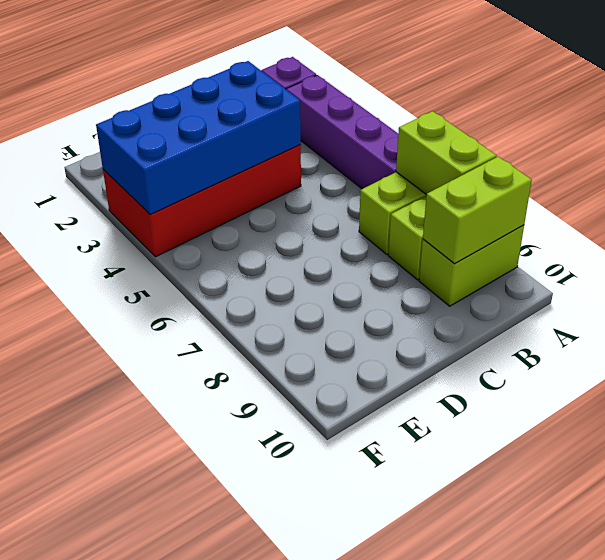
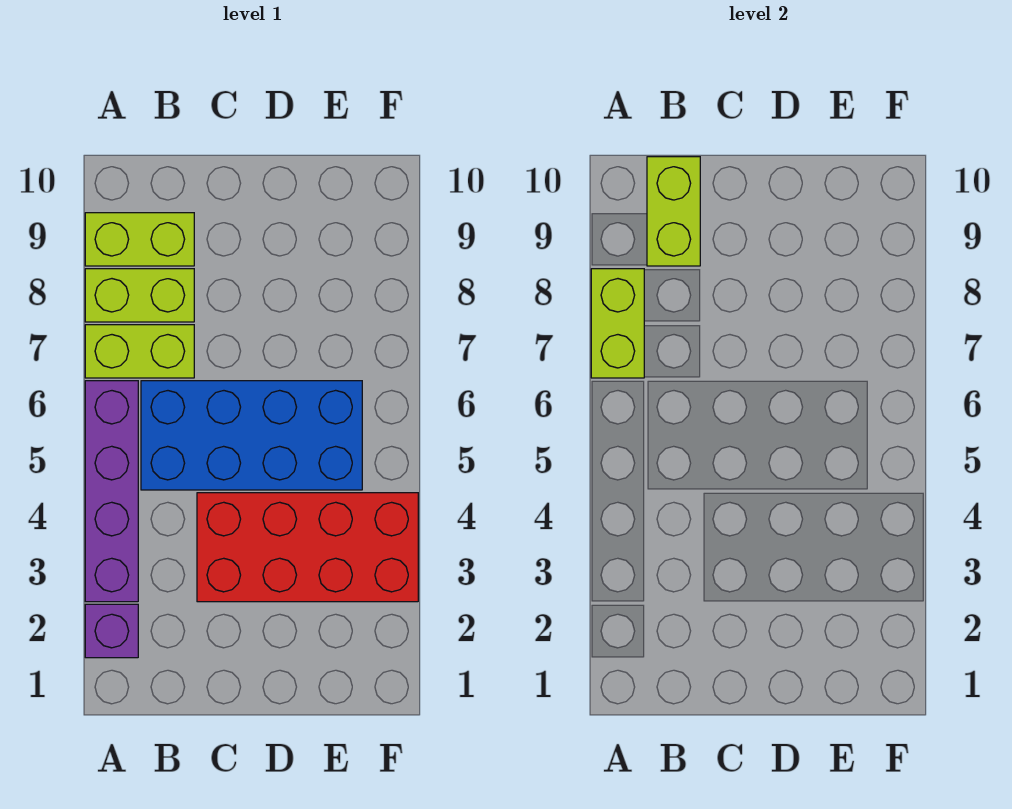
lime brick A9:B9 level 2 -> lime brick B9:B10 level 2
blue brick C3:F4 level 2 -> blue brick B5:E6 level 1

